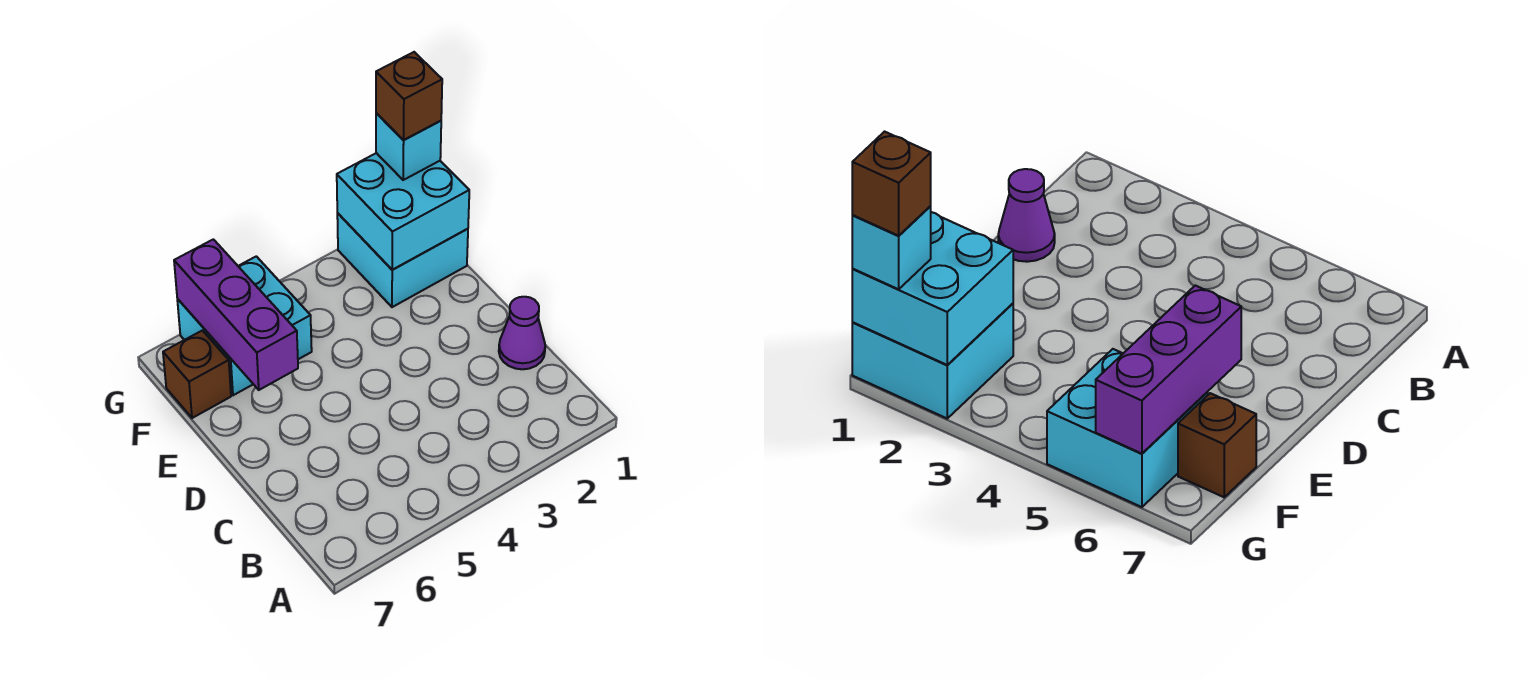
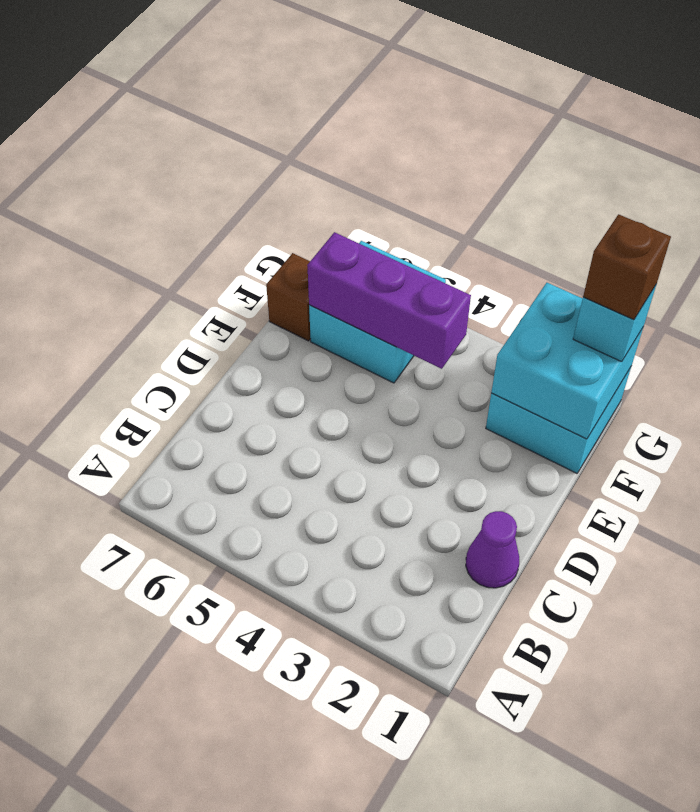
purple brick E6:G6 level 2 -> purple brick F4:F6 level 2

